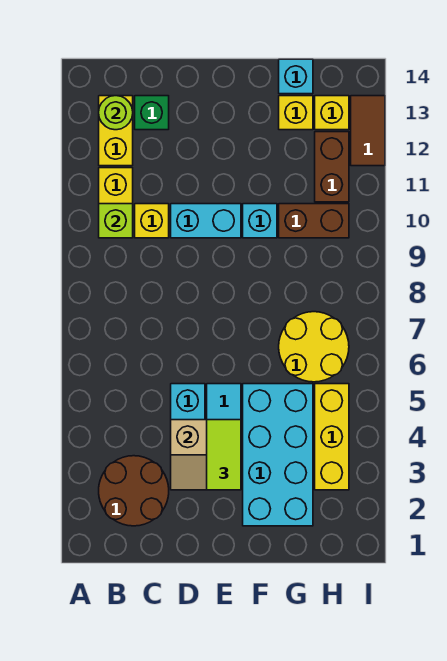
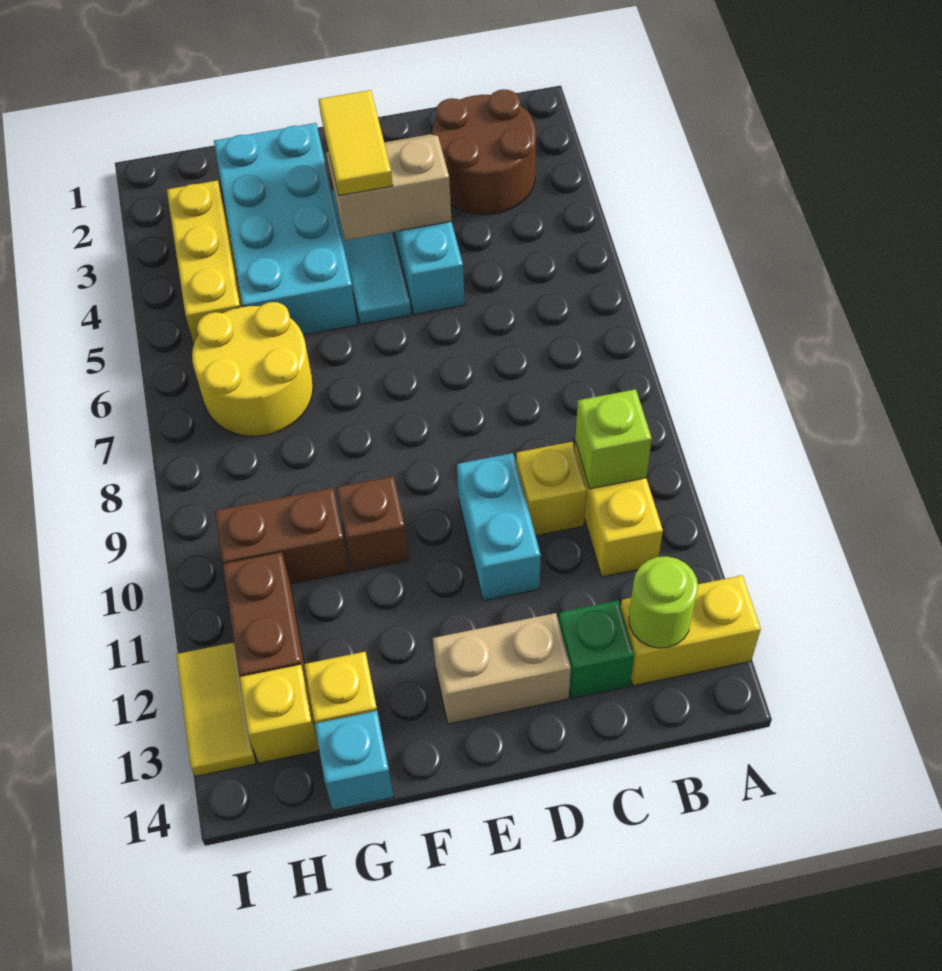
yellow brick B12:B13 level 1 -> yellow brick A13:B13 level 1
cyan brick D10:E10 level 1 -> cyan brick D10:D11 level 1
none -> tan brick D13:E13 level 1
lime tile E3:E4 level 3 -> yellow tile E3:E4 level 3
cyan brick F10 level 1 -> brown brick F10 level 1
brown tile I12:I13 level 1 -> yellow tile I12:I13 level 1

